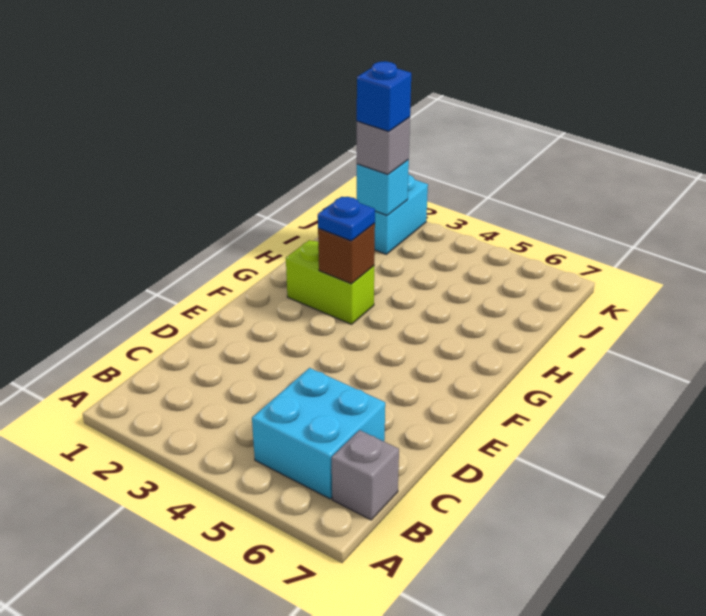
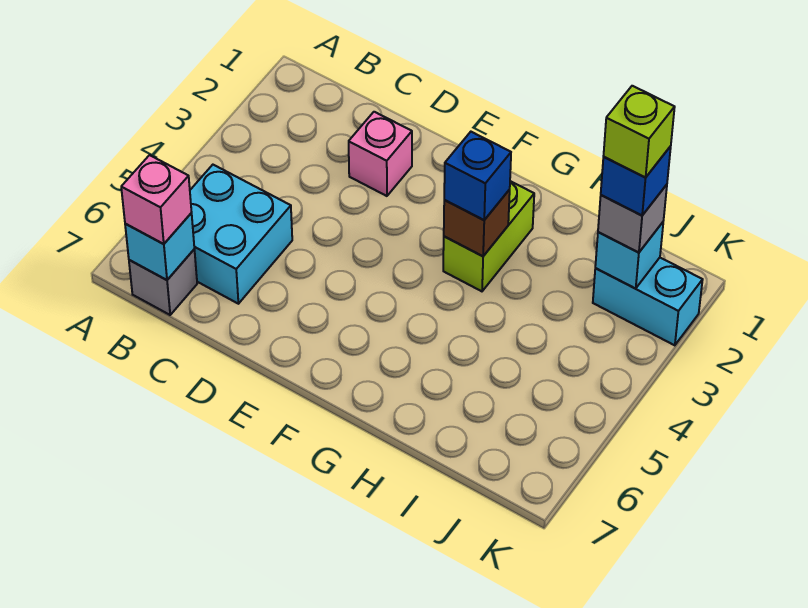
none -> cyan brick B7 level 2
none -> pink brick B7 level 3
none -> pink brick D2 level 1
blue plate G3 level 3 -> blue brick G3 level 3
none -> lime brick J2 level 5

